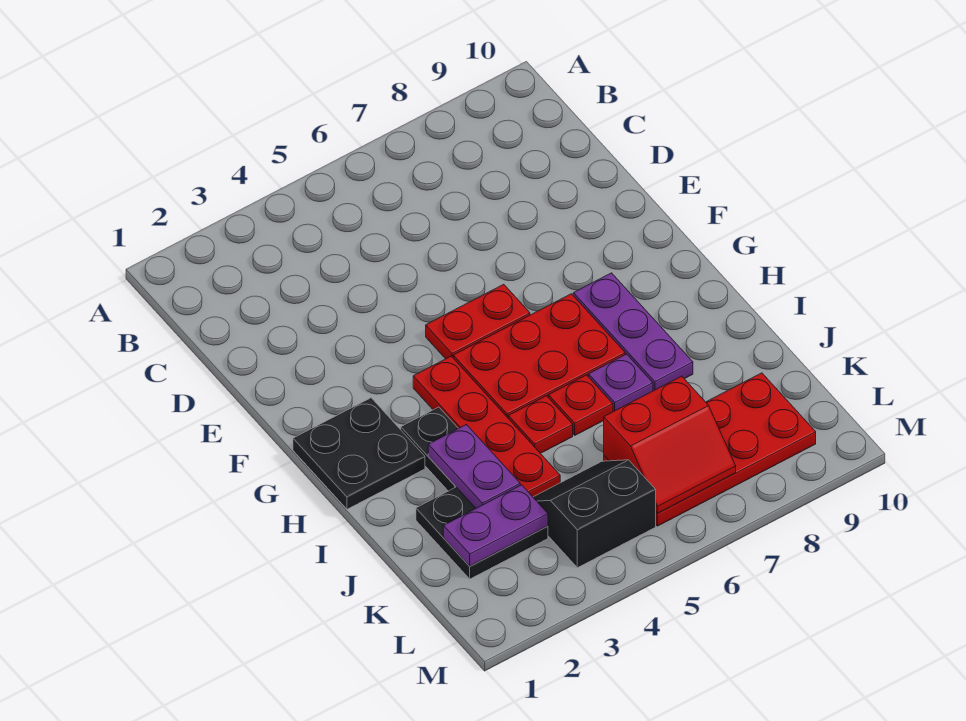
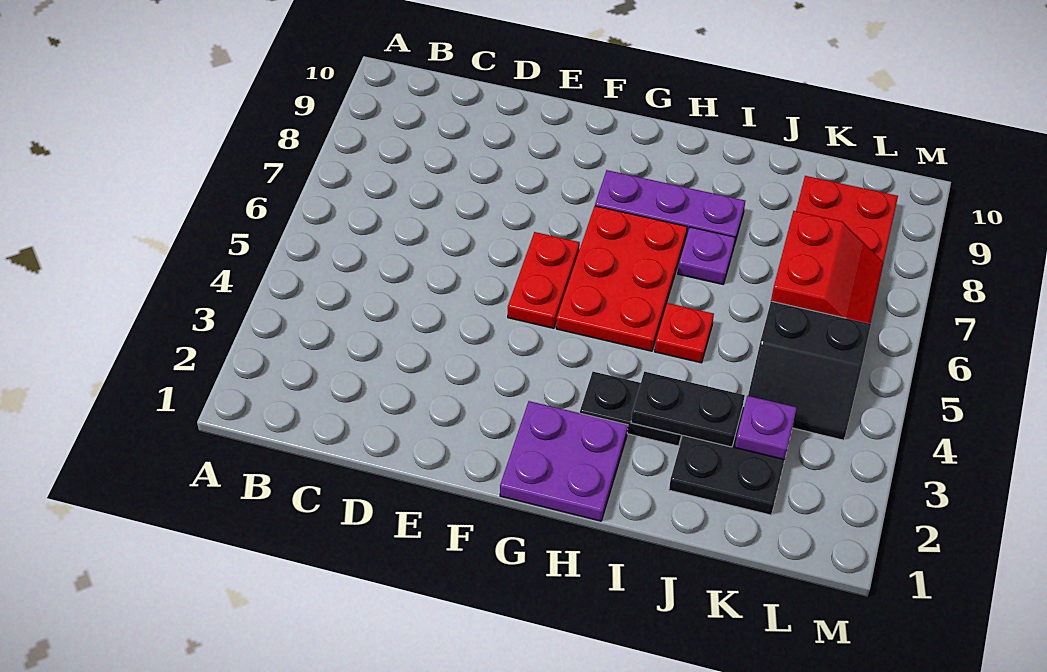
black plate G1:H2 level 1 -> purple plate G1:H2 level 1
red plate G4:J4 level 1 -> none
purple plate I3:J3 level 2 -> black plate I3:J3 level 2
red plate I6 level 1 -> none
purple plate K2:K3 level 2 -> purple plate K3 level 2
black slope K4:L5 level 1 top L -> black slope K4:L5 level 1 top 5

